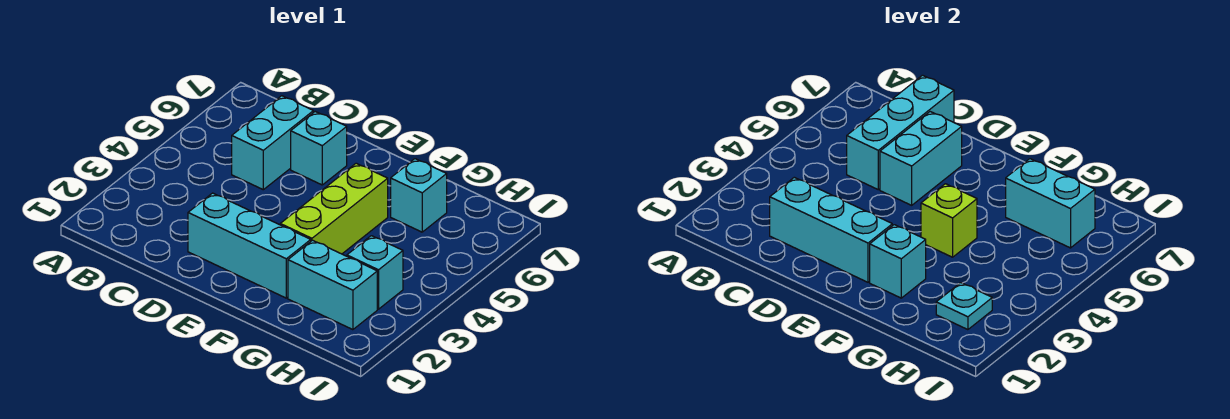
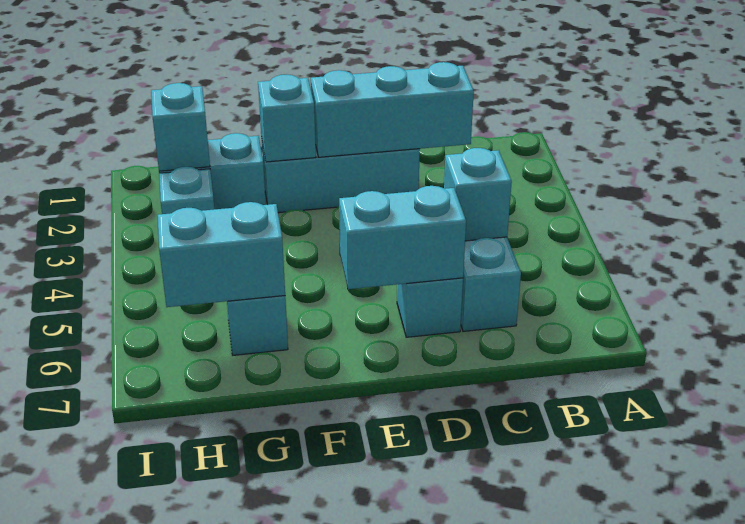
cyan brick C5:C7 level 2 -> cyan brick C5 level 2
cyan brick D5:D6 level 2 -> cyan brick D6:E6 level 2
lime brick F3:F5 level 1 -> none
lime brick F4 level 2 -> none
cyan plate H2 level 2 -> cyan brick H2 level 2

